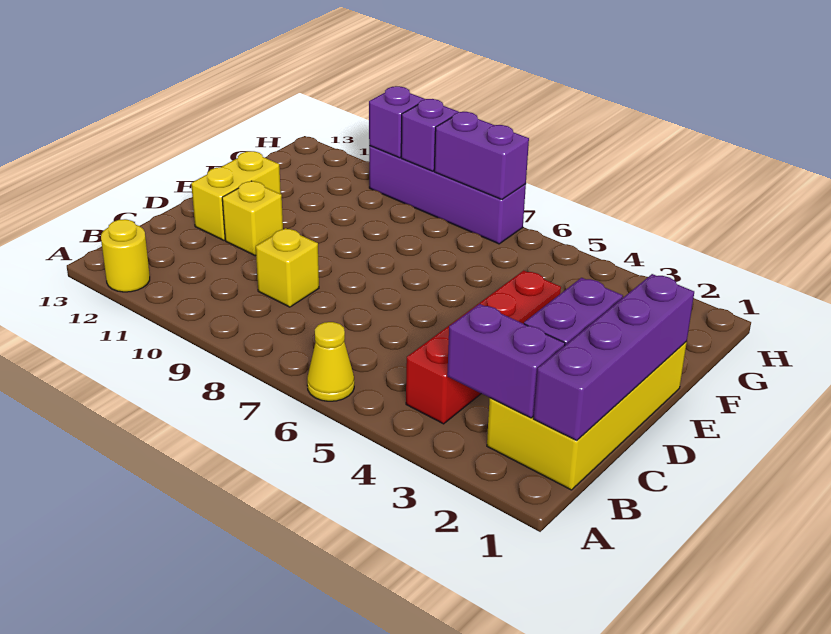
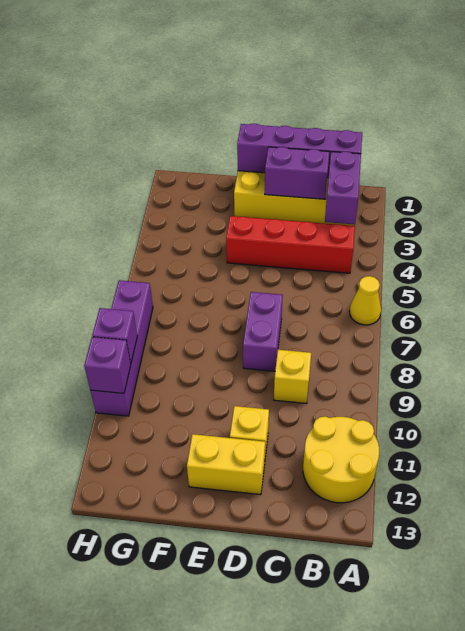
yellow round brick A12 level 1 -> yellow round brick A11:B12 level 1
purple brick H7:H8 level 2 -> purple brick D7:D8 level 1

